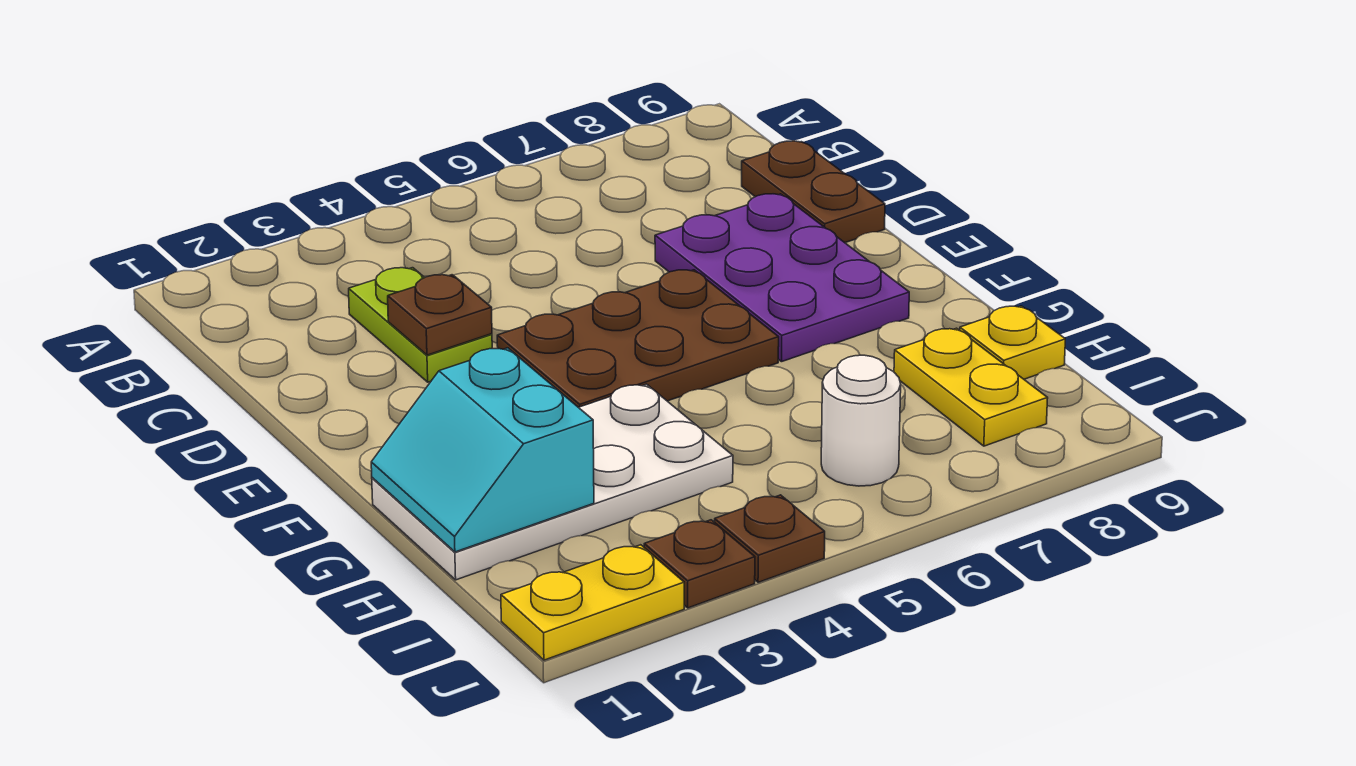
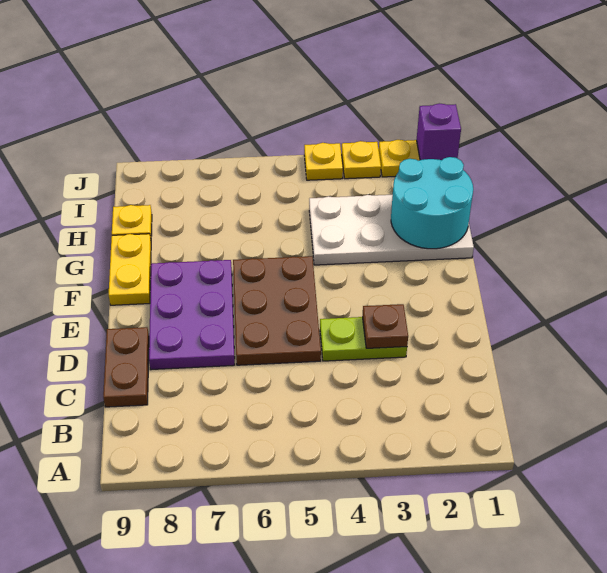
lime plate C3:D3 level 1 -> lime plate D3:D4 level 1
brown plate E4:F6 level 1 -> brown plate D5:F6 level 1
cyan slope G1:H2 level 2 top 2 -> cyan round brick G1:H2 level 2
yellow plate H8:I8 level 1 -> yellow plate F9:G9 level 1
white round brick I6 level 1 -> none
none -> purple brick J1 level 2
brown plate J3 level 1 -> yellow plate J3 level 1
brown plate J4 level 1 -> yellow plate J4 level 1

